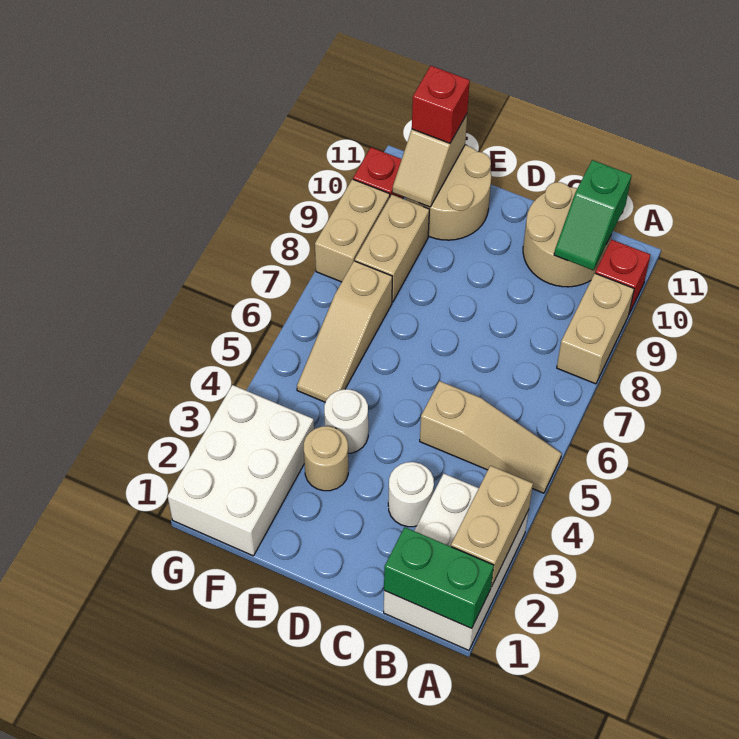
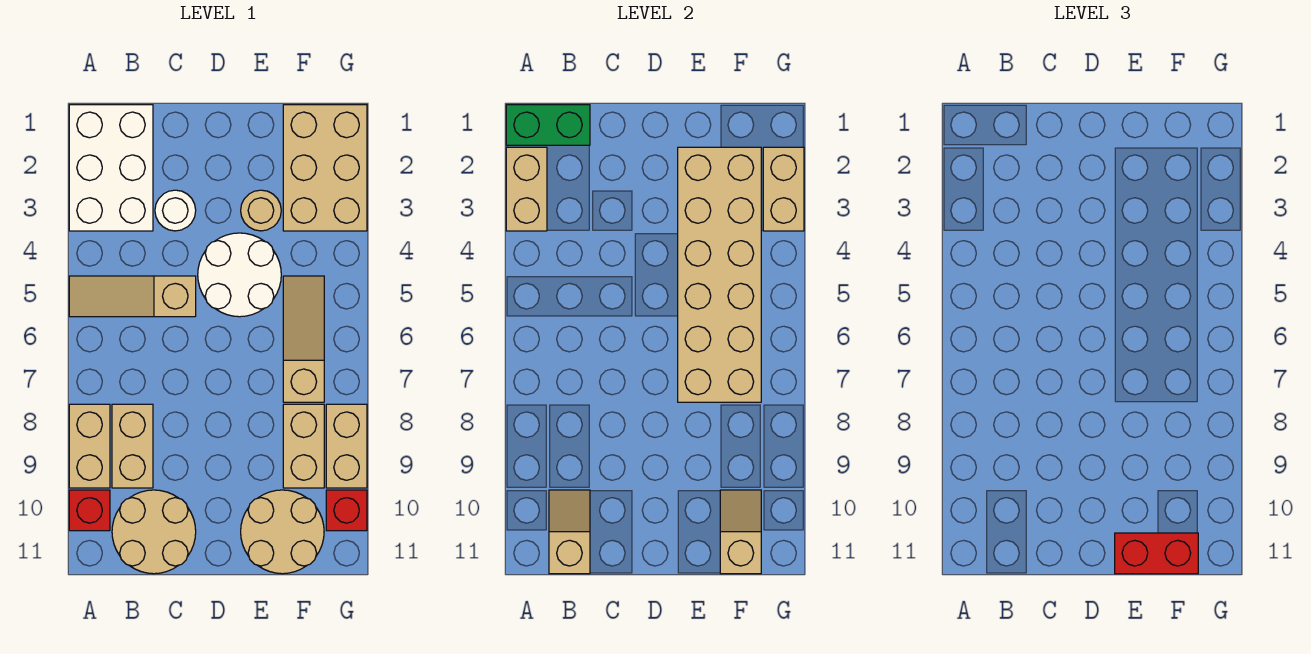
none -> tan brick B8:B9 level 1
green slope B10:B11 level 2 top 11 -> tan slope B10:B11 level 2 top 11
none -> tan brick E2:F7 level 2
white round brick E4 level 1 -> white round brick D4:E5 level 1
white brick F1:G3 level 1 -> tan brick F1:G3 level 1
red brick F11 level 3 -> red brick E11:F11 level 3
none -> tan brick G2:G3 level 2

